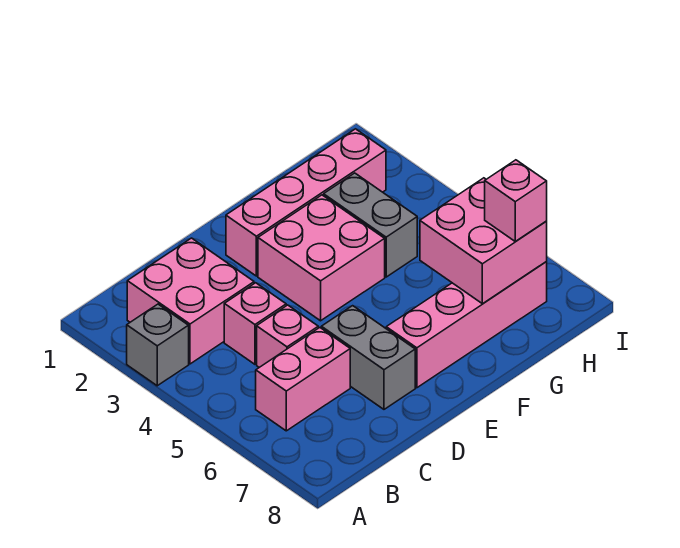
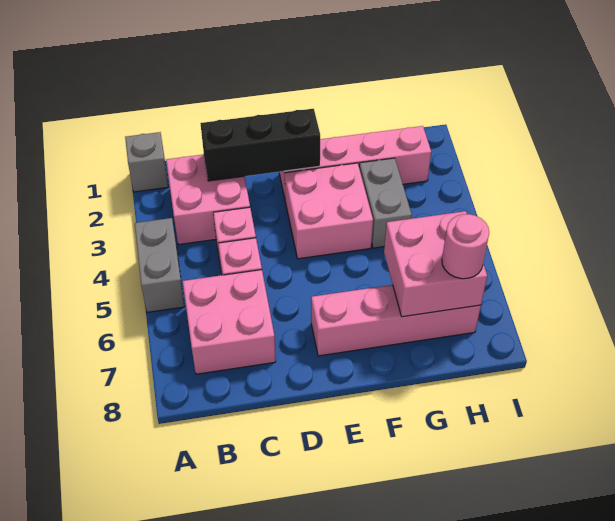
grey brick A3 level 1 -> grey brick A1 level 1
pink brick B6:C6 level 1 -> pink brick B6:C7 level 1
none -> black brick C2:E2 level 2
grey brick D6:D7 level 1 -> grey brick A4:A5 level 1
pink brick H7 level 3 -> pink round brick H7 level 3

